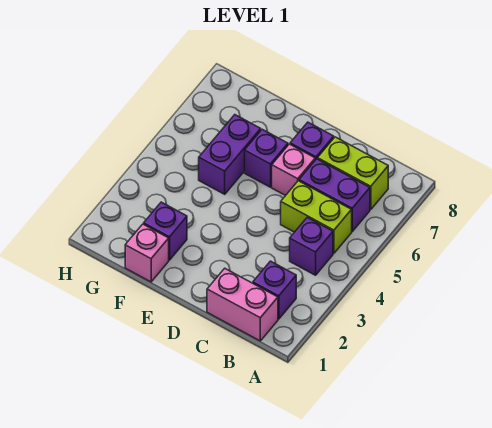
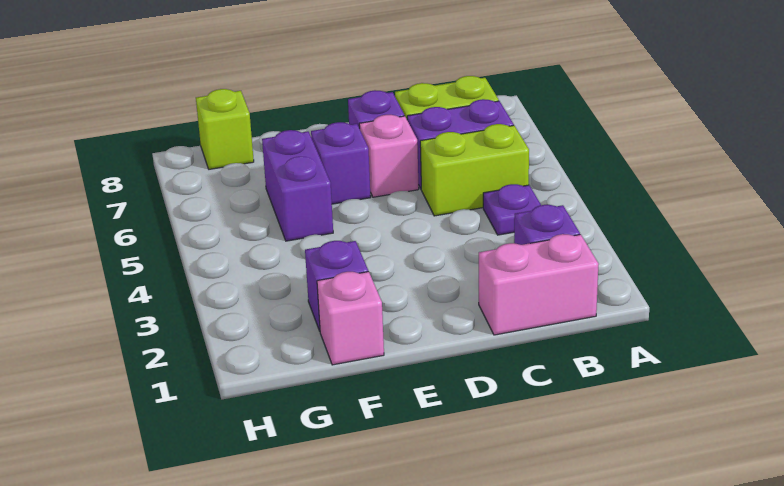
purple brick B4 level 1 -> purple plate B4 level 1
none -> lime brick G8 level 1

